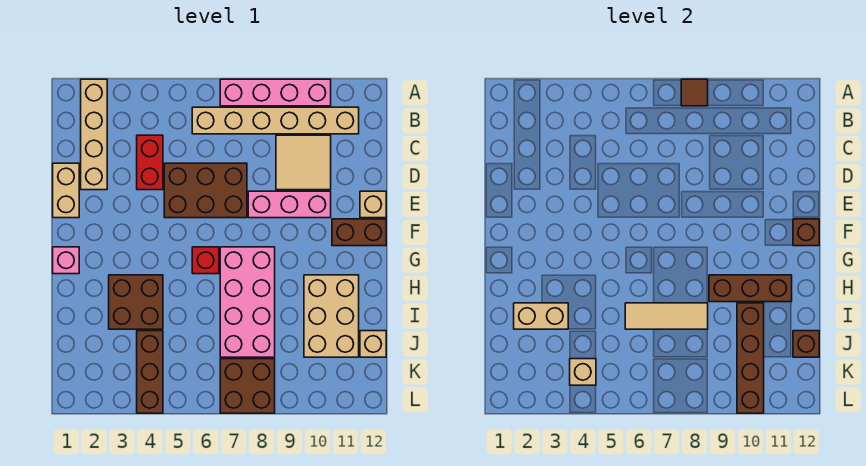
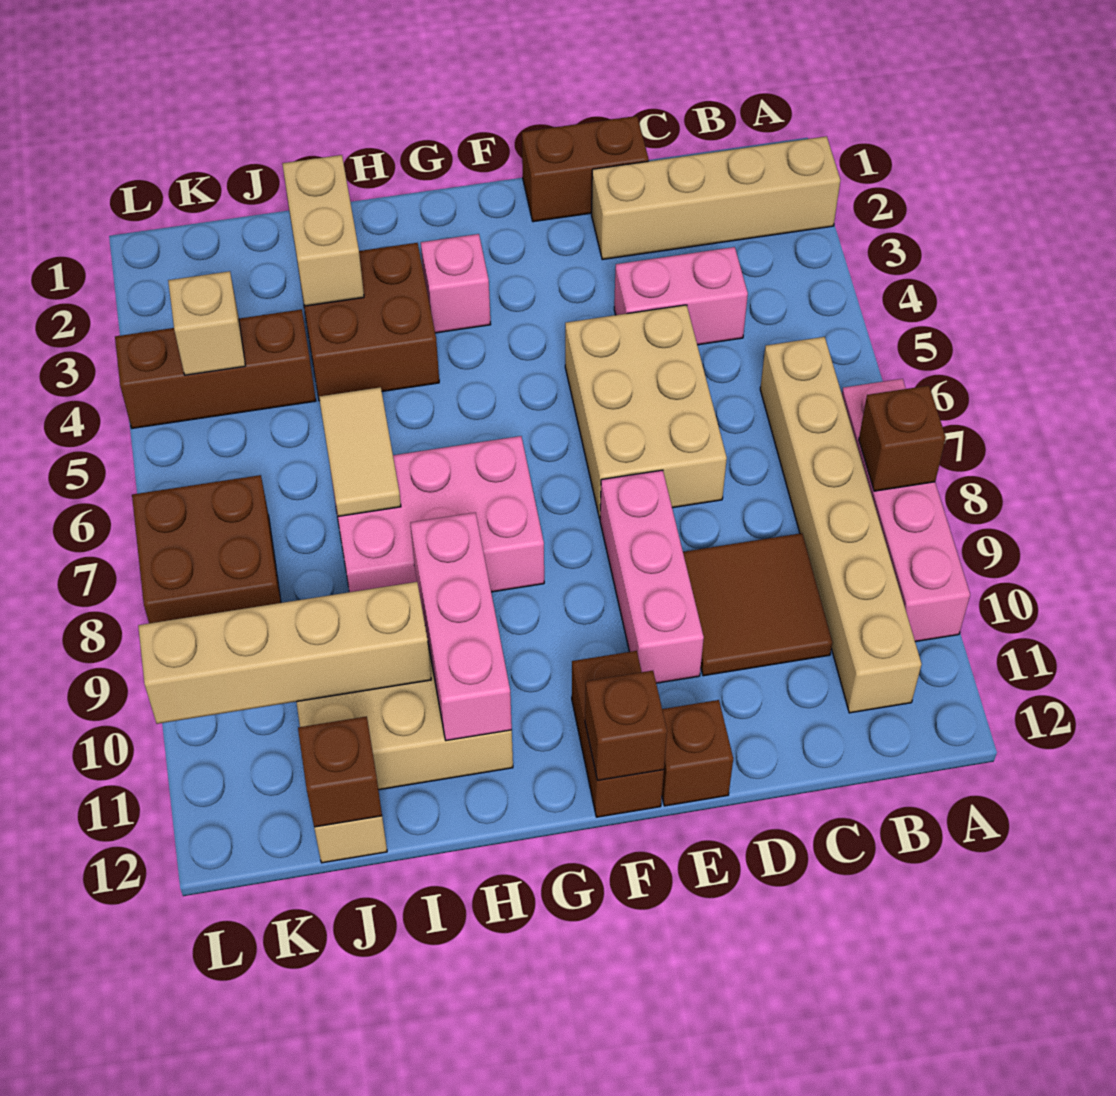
brown tile A8 level 2 -> brown brick A8 level 2
red brick C4:D4 level 1 -> pink brick C4:D4 level 1
tan tile C9:D10 level 1 -> brown tile C9:D10 level 1
tan brick D1:E1 level 1 -> brown brick D1:E1 level 1
brown brick D5:E7 level 1 -> tan brick D5:E7 level 1
tan brick E12 level 1 -> brown brick E12 level 1
pink brick G1 level 1 -> pink brick G3 level 1
red brick G6 level 1 -> none
pink brick G7:J8 level 1 -> pink brick G7:I8 level 1
brown brick H9:H11 level 2 -> pink brick H9:H11 level 2
tan tile I6:I8 level 2 -> tan tile I6:I7 level 2
brown brick I10:L10 level 2 -> tan brick I10:L10 level 2

